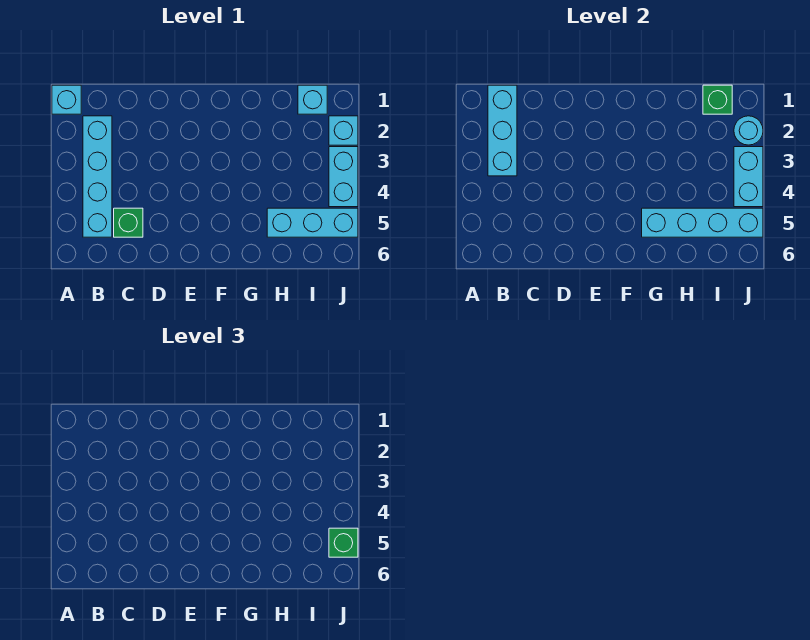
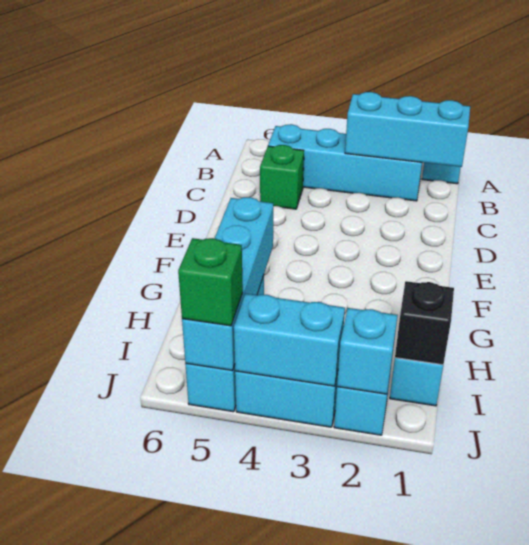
green brick I1 level 2 -> black brick I1 level 2
cyan round brick J2 level 2 -> cyan brick J2 level 2

